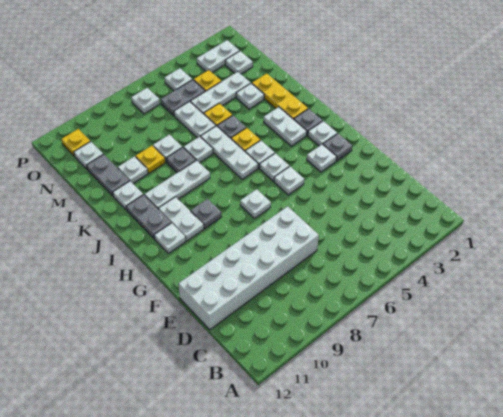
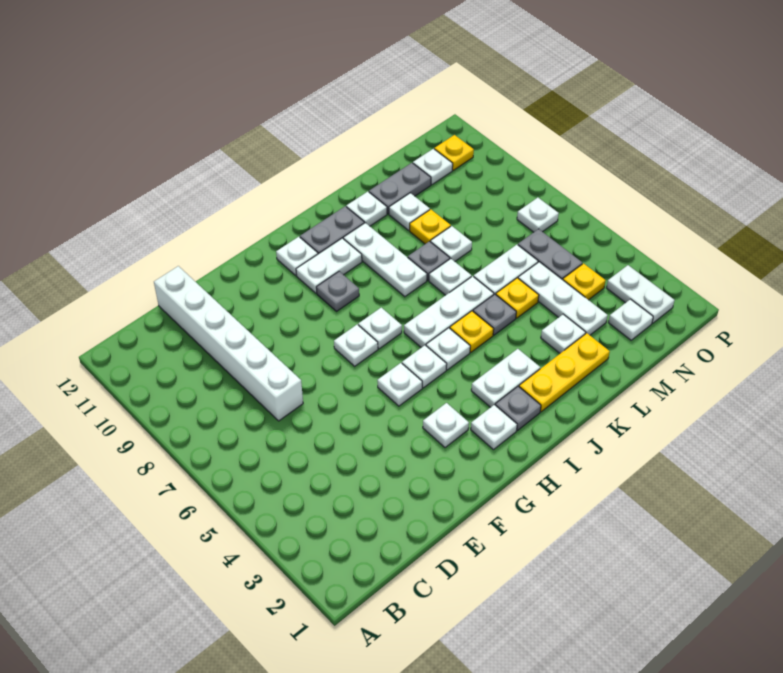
white brick D7:E12 level 1 -> white brick D7:D12 level 1
grey plate G2 level 1 -> none
white plate O5 level 1 -> white plate H7 level 1

